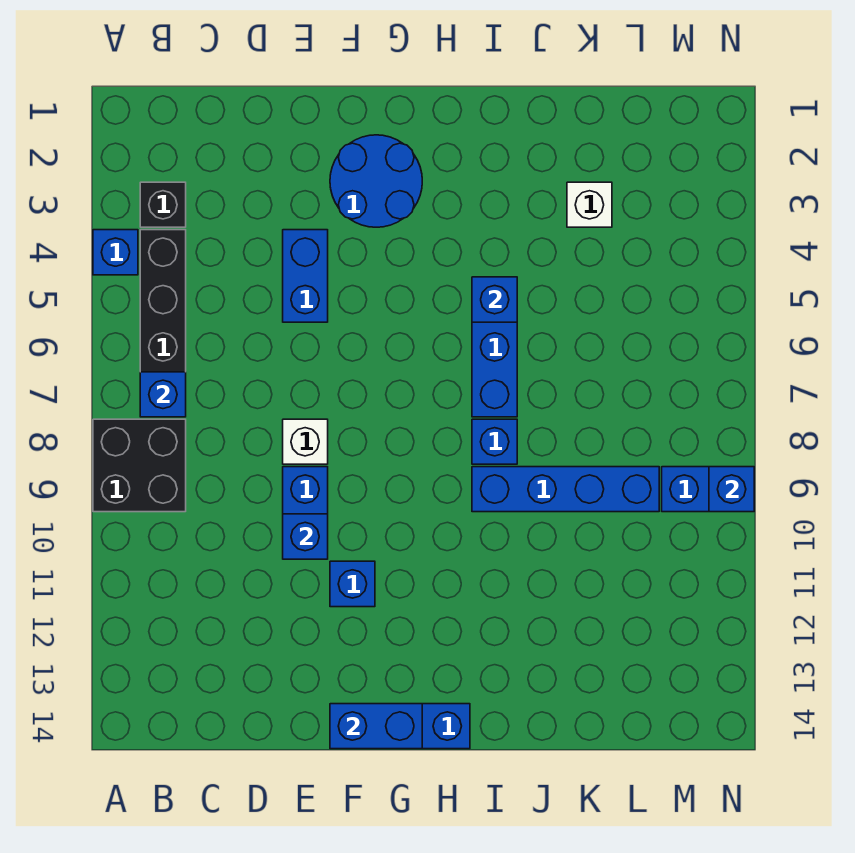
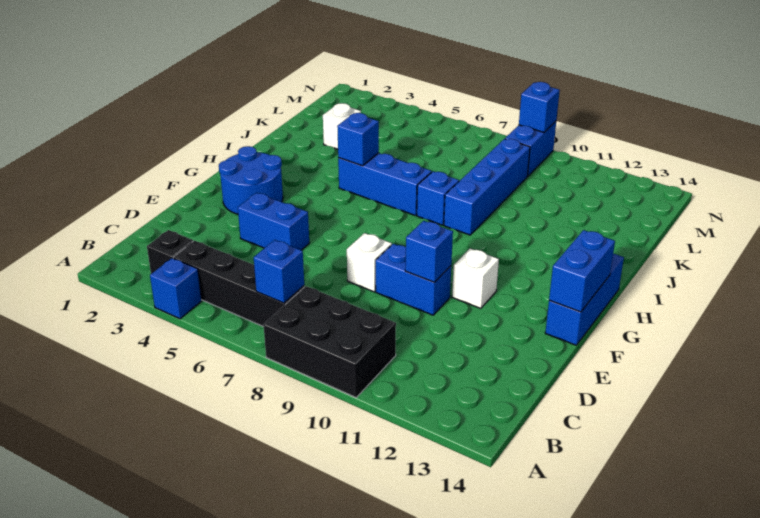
black brick A8:B9 level 1 -> black brick A8:B10 level 1
blue brick F11 level 1 -> white brick F11 level 1

